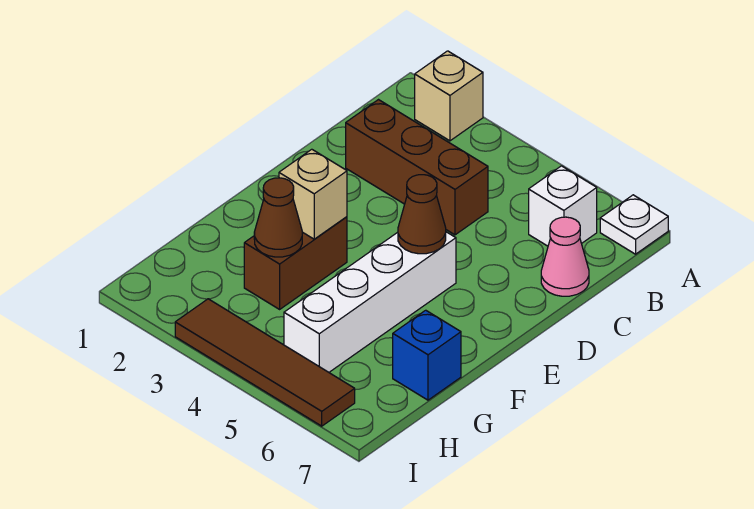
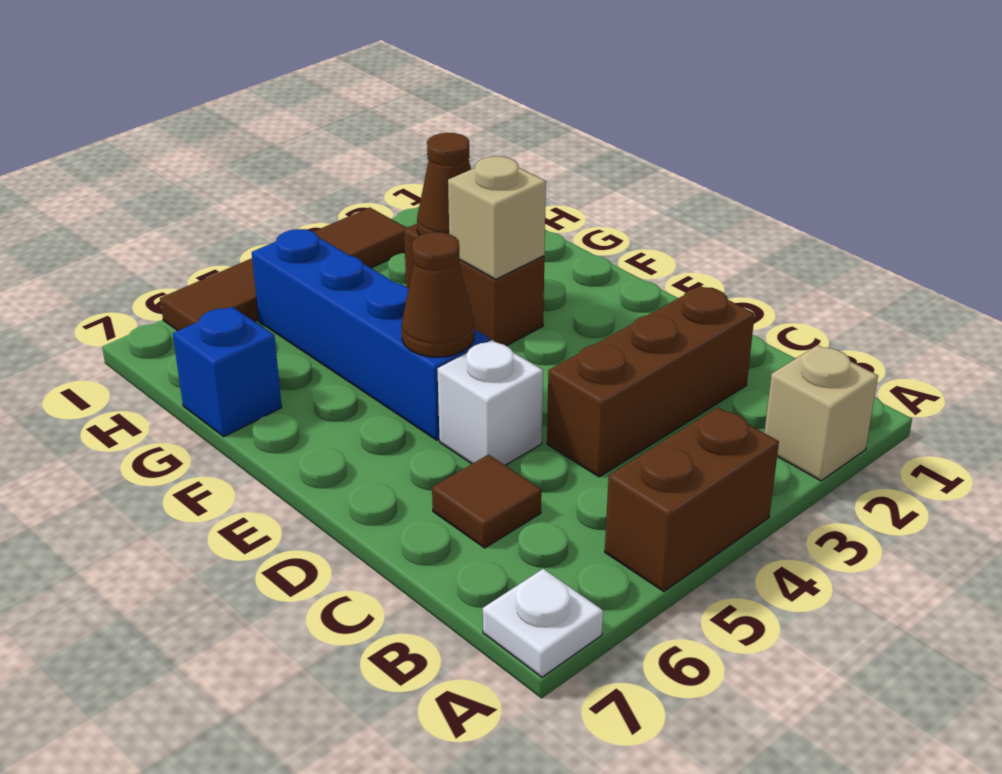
none -> brown brick A4:A5 level 1
white brick B6 level 1 -> white brick D5 level 1
none -> brown tile C6 level 1
pink cone C7 level 1 -> none
white brick E5:H5 level 1 -> blue brick E5:H5 level 1

